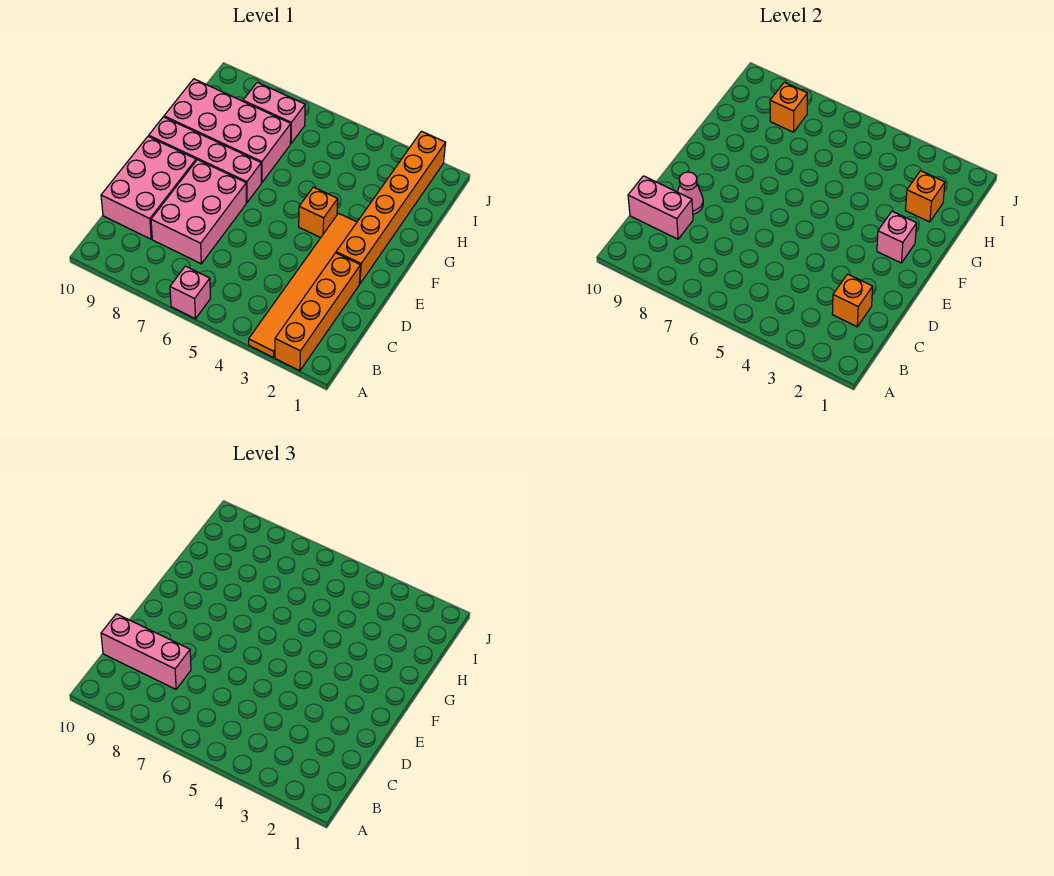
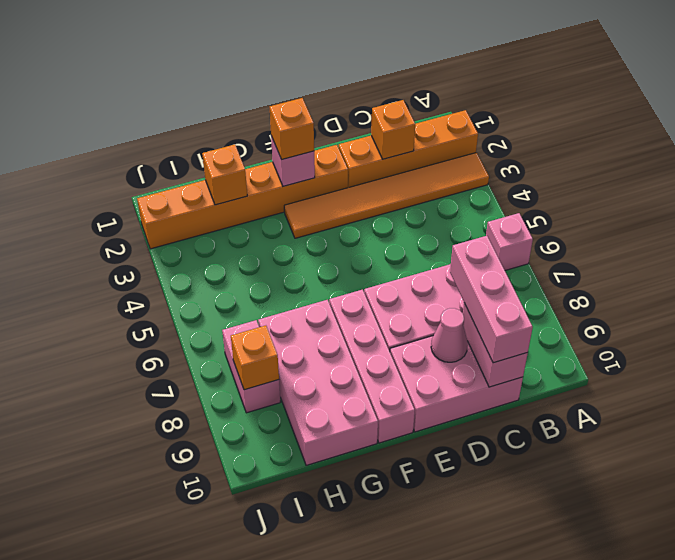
orange brick F4 level 1 -> orange brick F2 level 3

